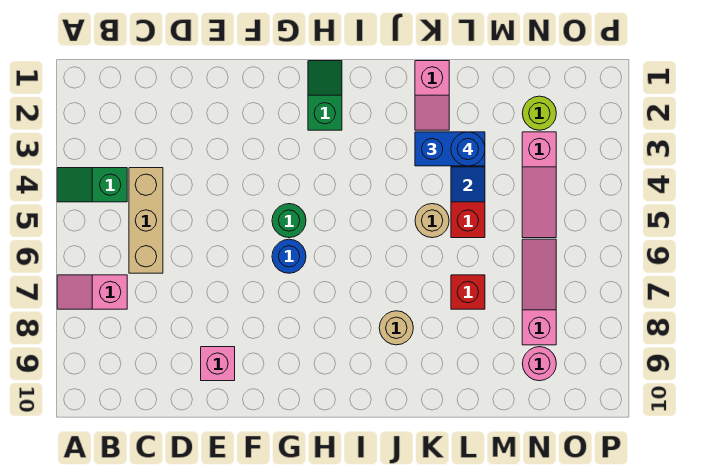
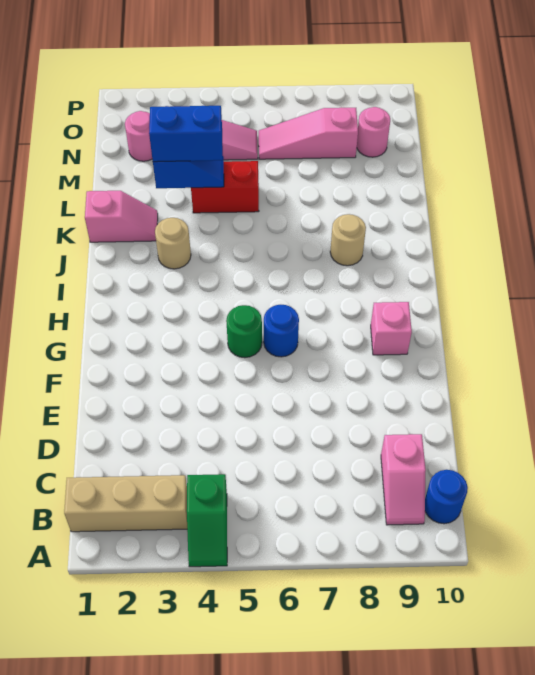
pink slope A7:B7 level 1 top B -> pink slope B9:C9 level 1 top C
tan brick C4:C6 level 1 -> tan brick B1:B3 level 1
pink brick E9 level 1 -> pink brick G9 level 1
green slope H1:H2 level 1 top 2 -> none
blue brick K3:L3 level 3 -> blue brick L3:L4 level 3
tan round brick K5 level 1 -> tan round brick J3 level 1
blue round brick L3 level 4 -> blue round brick B10 level 1
red brick L7 level 1 -> none
lime round brick N2 level 1 -> pink round brick N2 level 1

